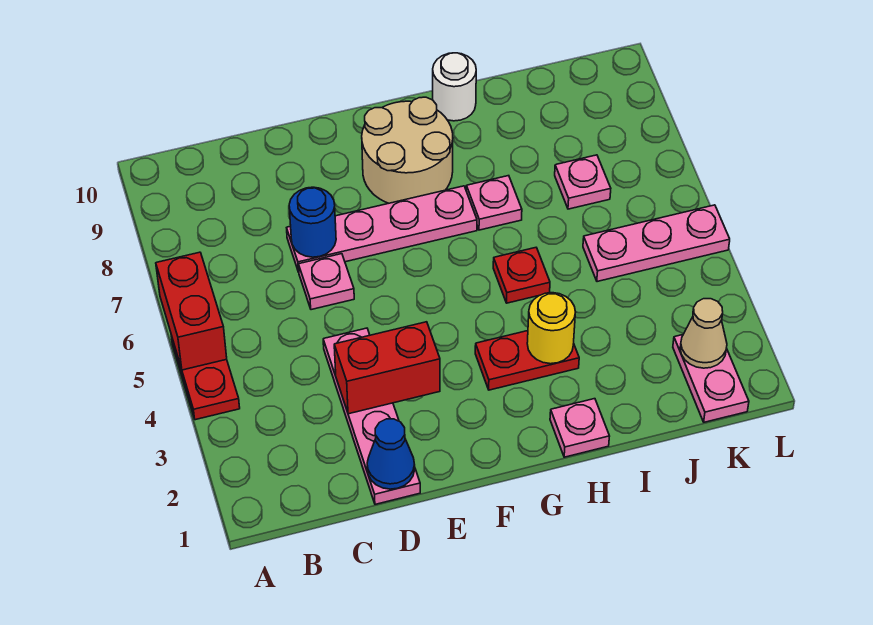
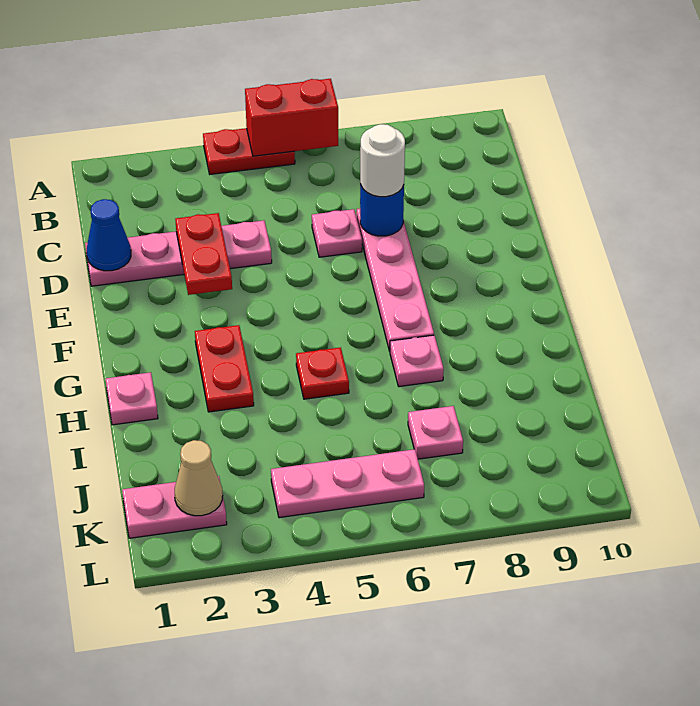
red brick D3:E3 level 2 -> red plate D3:E3 level 2
tan round brick F8:G9 level 1 -> none
yellow round brick H3 level 2 -> none
white round brick H10 level 1 -> white round brick D7 level 3
pink plate J5:L5 level 1 -> pink plate K4:K6 level 1

